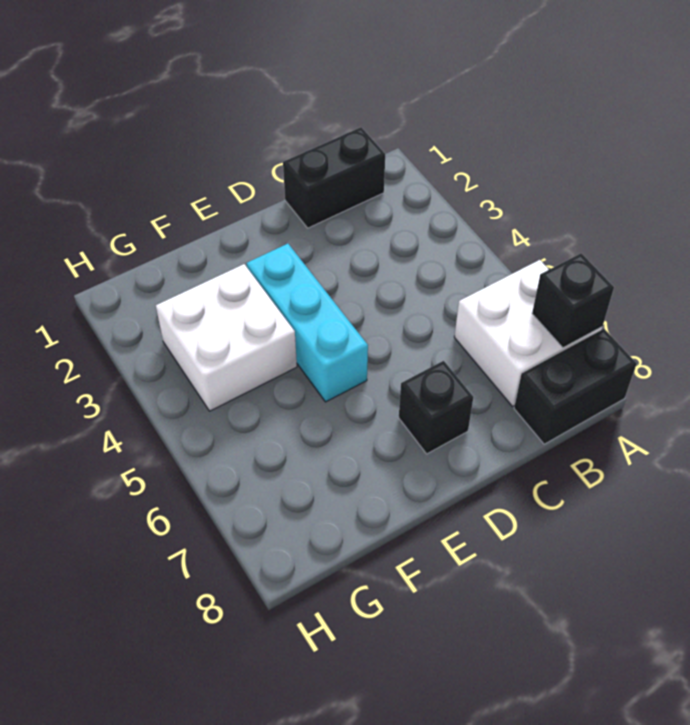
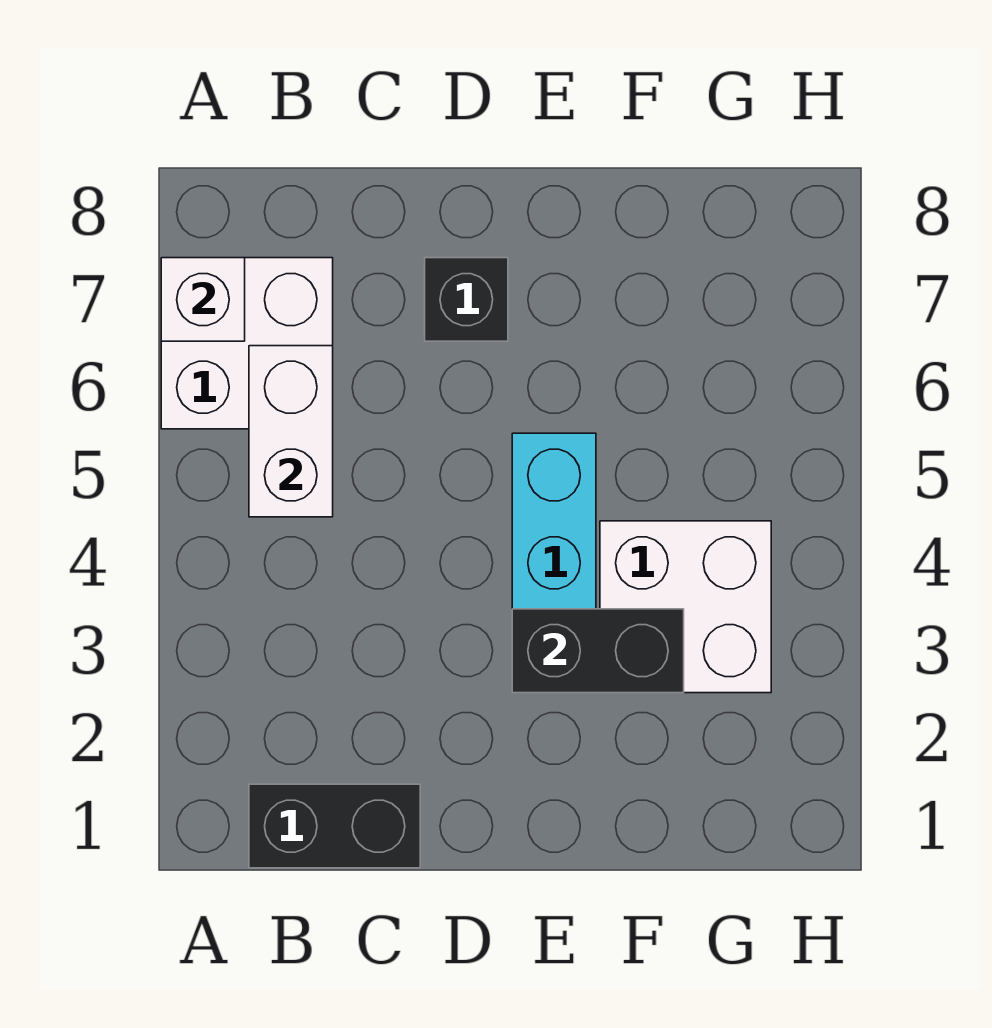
black brick A7 level 2 -> white brick A7 level 2
black brick A8:B8 level 1 -> black brick E3:F3 level 2
none -> white brick B5:B6 level 2

